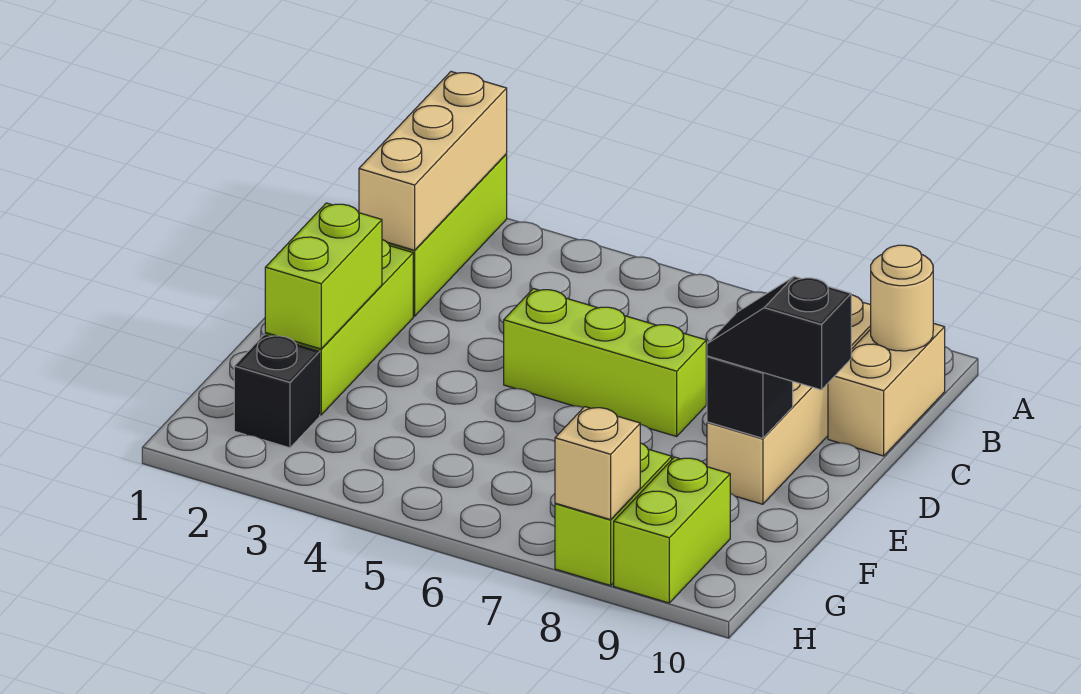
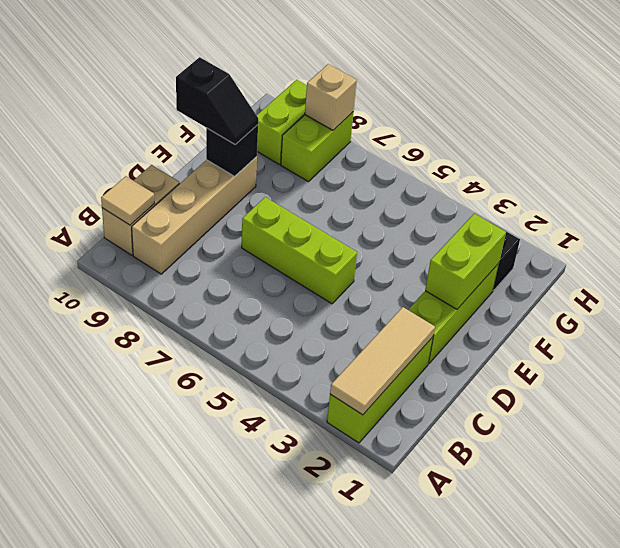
tan brick A2:C2 level 2 -> tan tile A2:C2 level 2
tan round brick B10 level 2 -> tan tile B10 level 2

